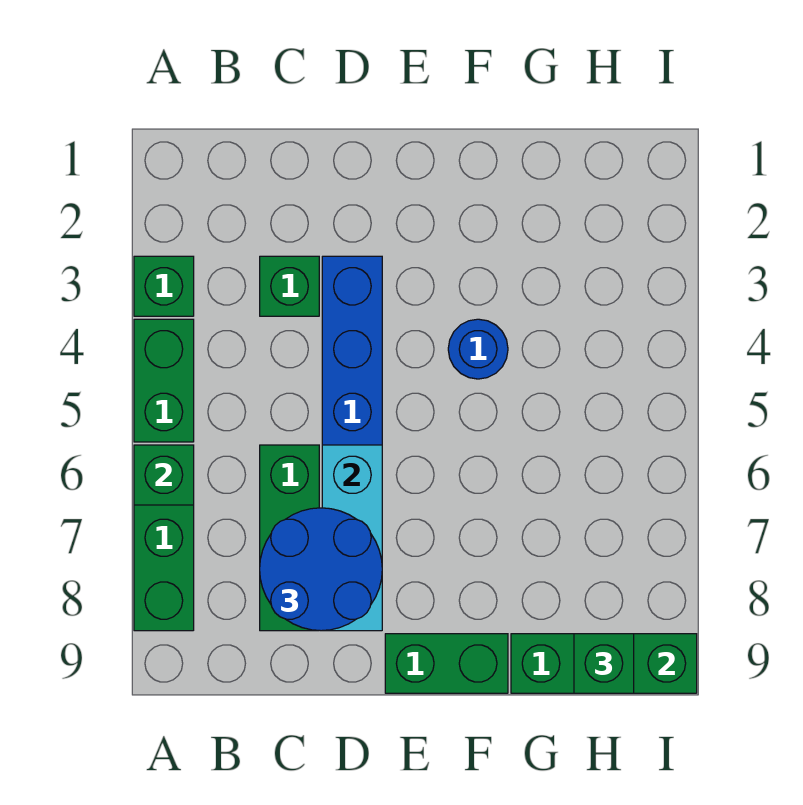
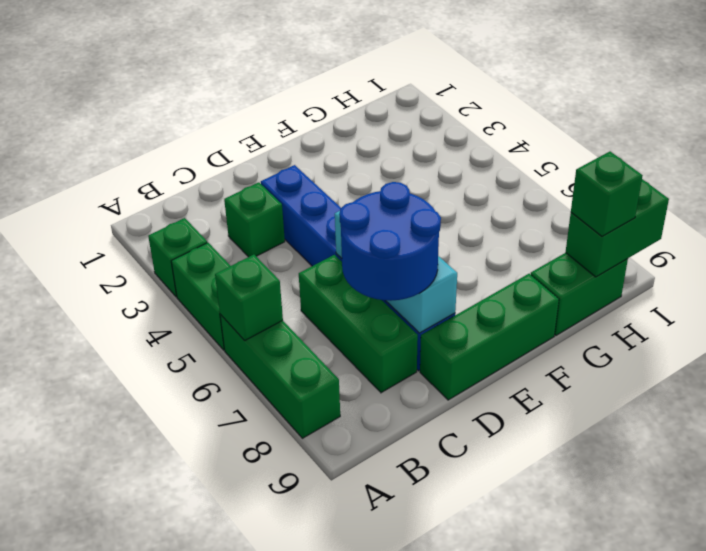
green brick E9:F9 level 1 -> green brick D9:F9 level 1
blue round brick F4 level 1 -> none

